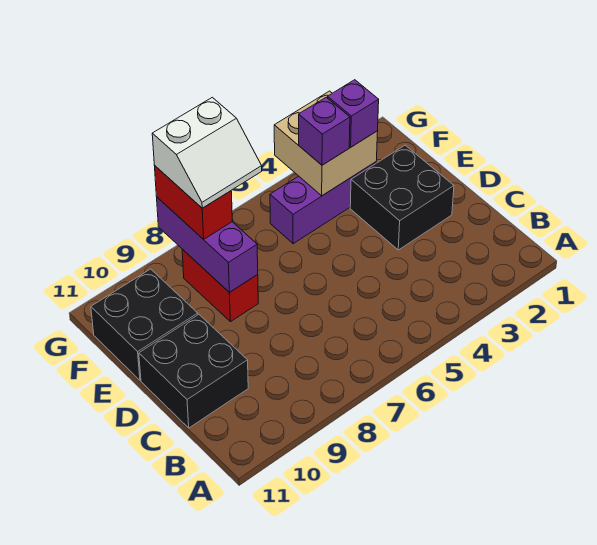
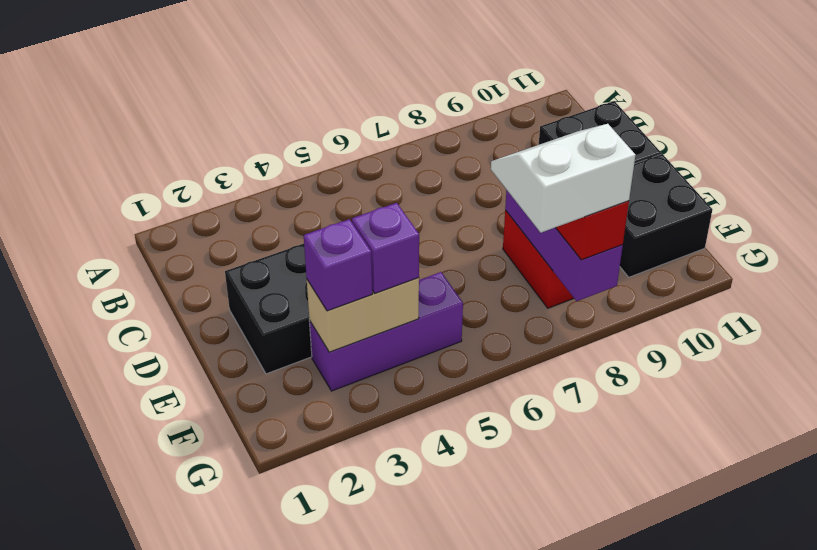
tan brick F3:G4 level 2 -> tan brick F3:F4 level 2

